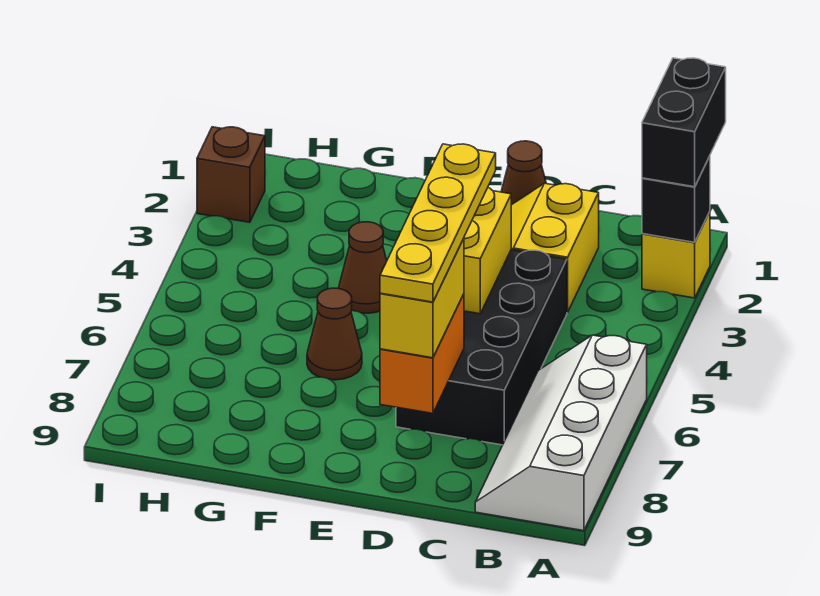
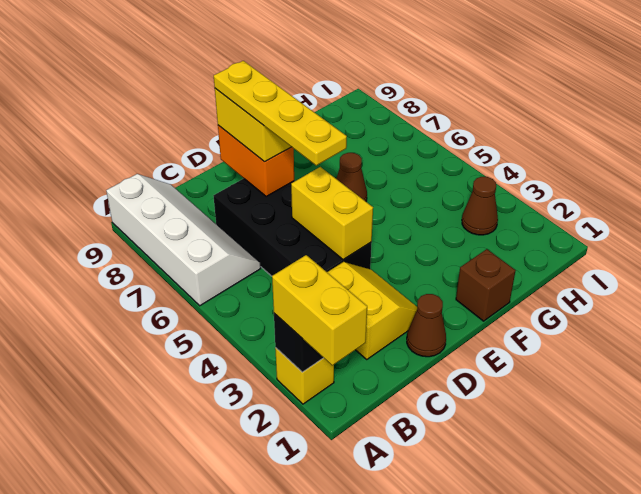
black brick A1:A2 level 3 -> yellow brick A1:A2 level 3
brown cone F4 level 1 -> brown cone H3 level 1
brown brick I2 level 1 -> brown brick F1 level 1

